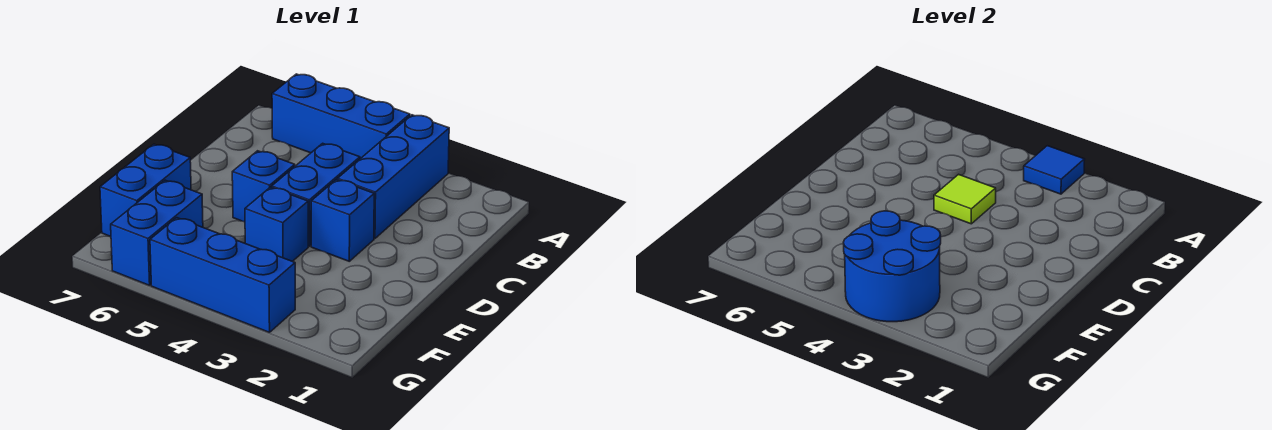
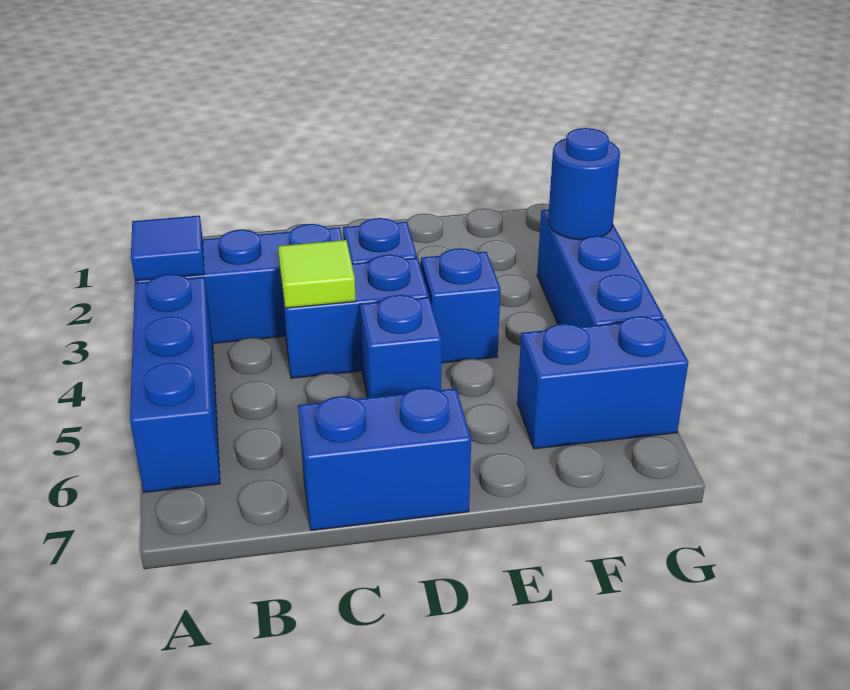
blue brick E7:F7 level 1 -> blue brick C7:D7 level 1
blue round brick F3:G4 level 2 -> blue round brick G3 level 2

